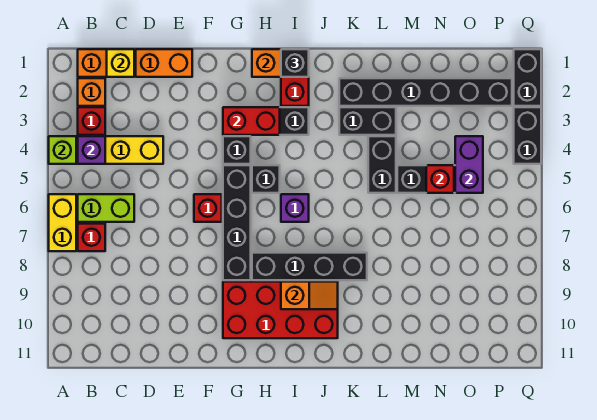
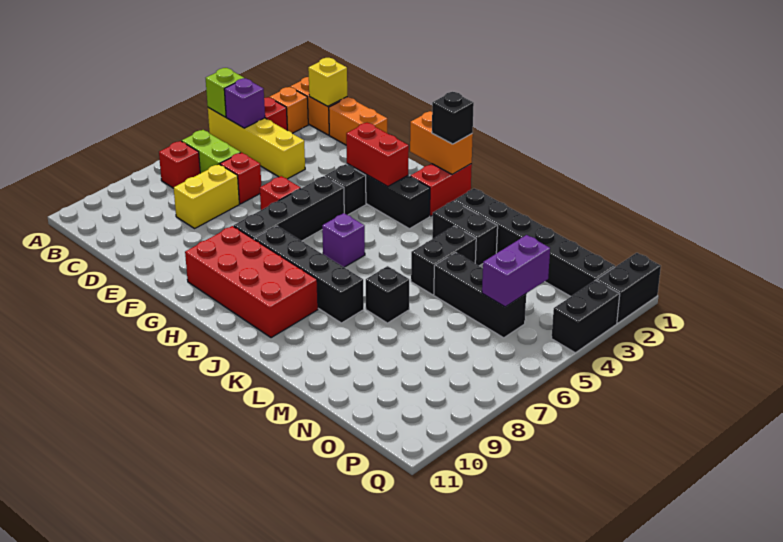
yellow brick A6:A7 level 1 -> yellow brick D7:D8 level 1
black brick H5 level 1 -> black brick L7 level 1
orange slope I9:J9 level 2 top I -> none
red brick N5 level 2 -> red brick D6 level 1

